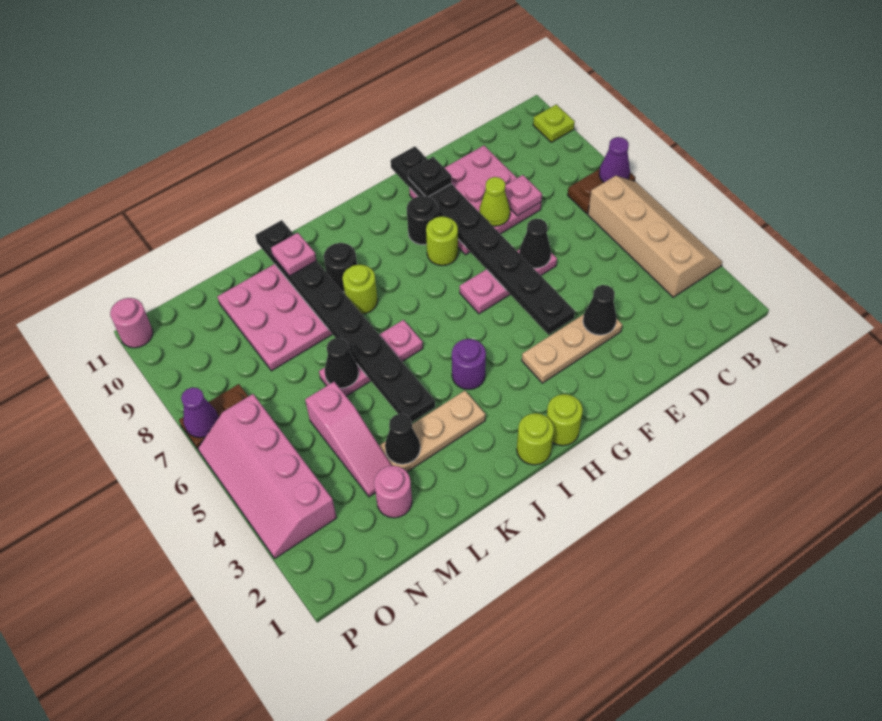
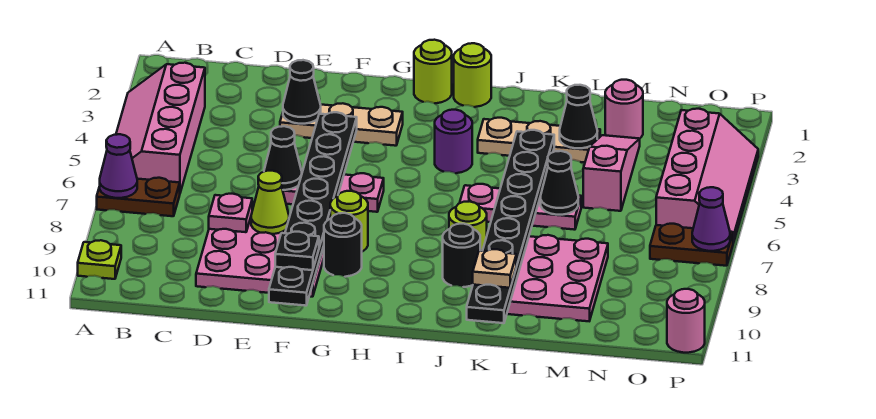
tan slope A3:B6 level 1 top B -> pink slope A3:B6 level 1 top B
pink plate K10 level 3 -> tan plate K10 level 3

